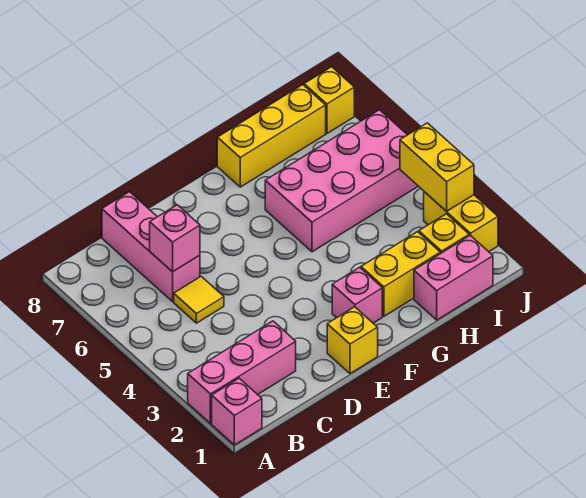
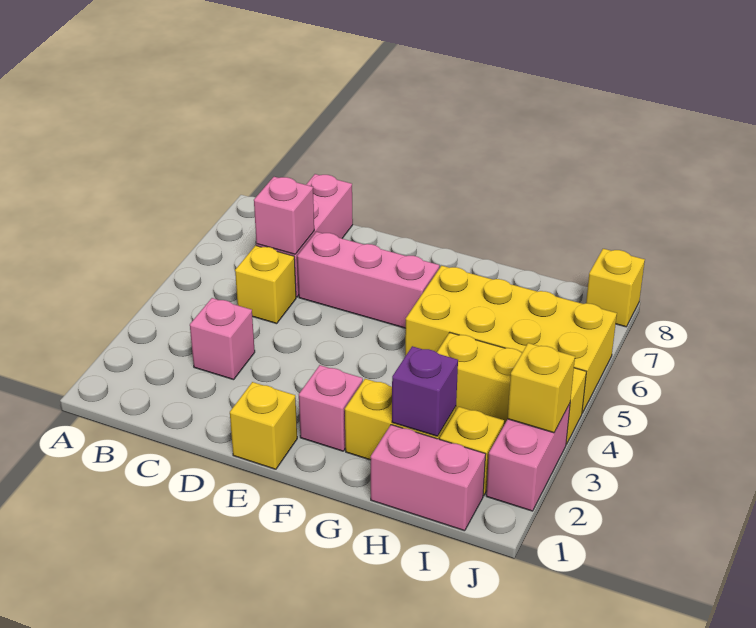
pink brick A1 level 1 -> pink brick C3 level 1
pink brick A2:C2 level 1 -> pink brick D6:F6 level 1
yellow tile C5 level 1 -> yellow brick C5 level 1
pink brick G5:J6 level 1 -> yellow brick G5:J6 level 1
yellow brick G8:I8 level 1 -> yellow brick H4:J4 level 1
none -> purple brick H2 level 2
yellow brick J2:J3 level 1 -> pink brick J2:J3 level 1
yellow brick J3:J4 level 2 -> yellow brick J3 level 2

